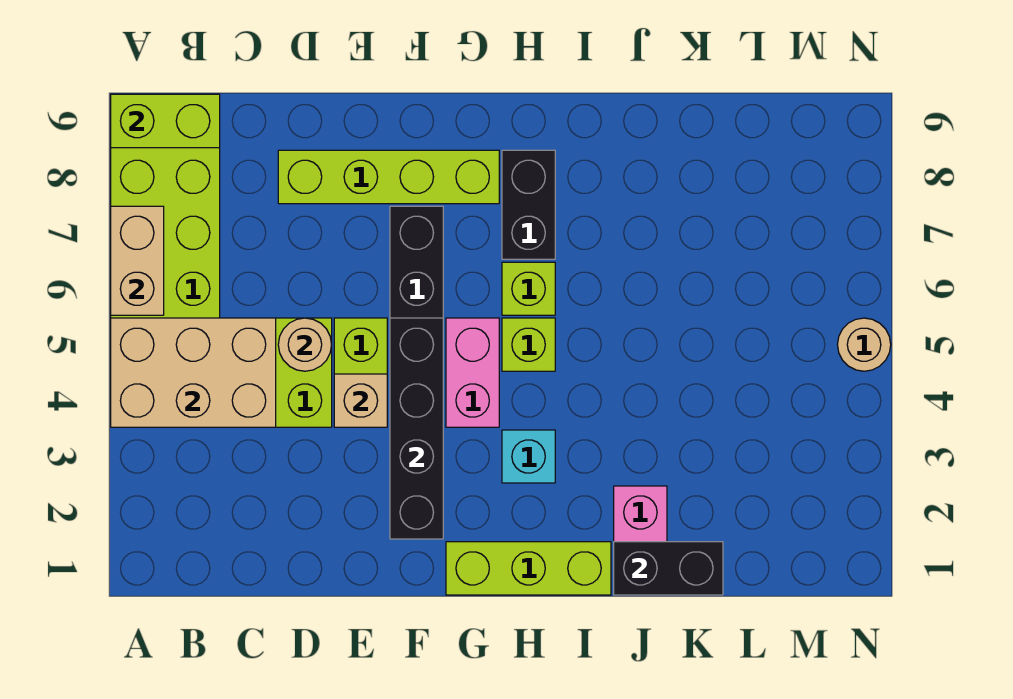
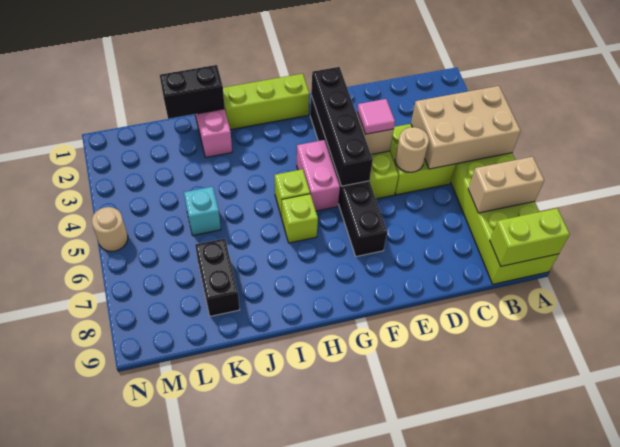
tan brick A6:A7 level 2 -> tan brick A7:B7 level 2
lime brick D8:G8 level 1 -> none
none -> pink tile E4 level 3
cyan brick H3 level 1 -> cyan brick K5 level 1
black brick H7:H8 level 1 -> black brick K7:K8 level 1

